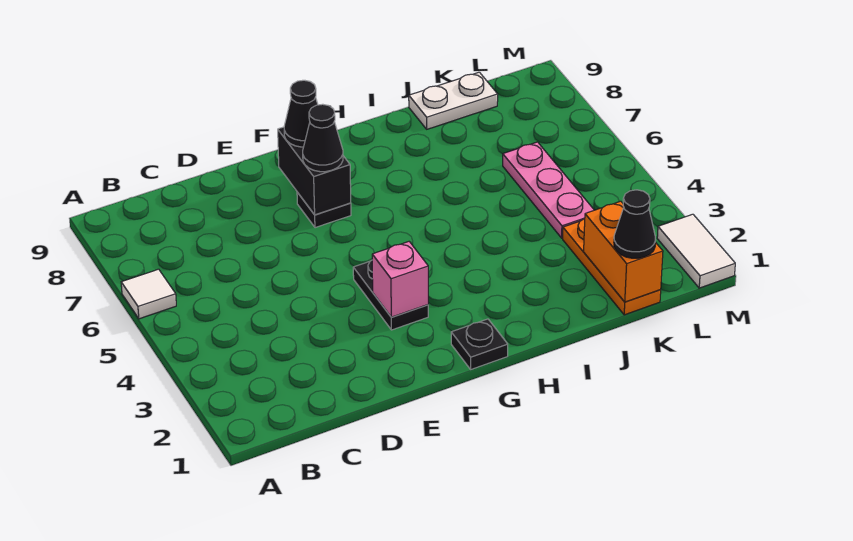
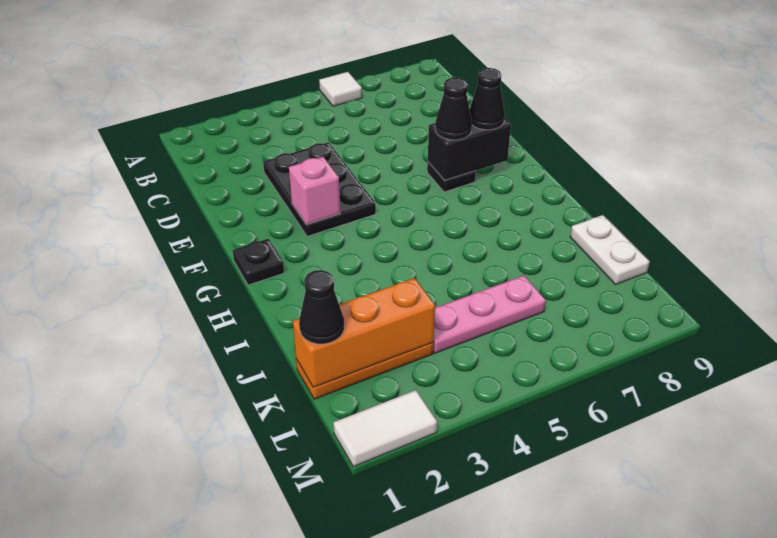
black plate F3:F4 level 1 -> black plate D3:F4 level 1
orange brick K1:K2 level 2 -> orange brick K1:K3 level 2

